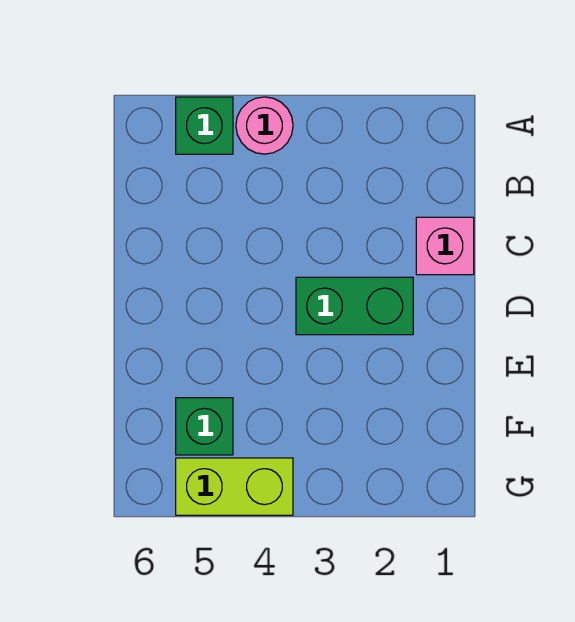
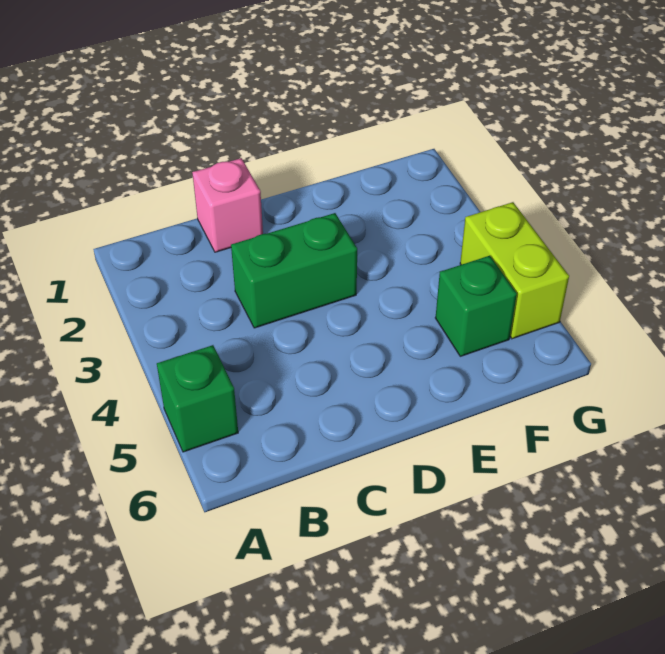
pink round brick A4 level 1 -> none
green brick D2:D3 level 1 -> green brick C3:D3 level 1

